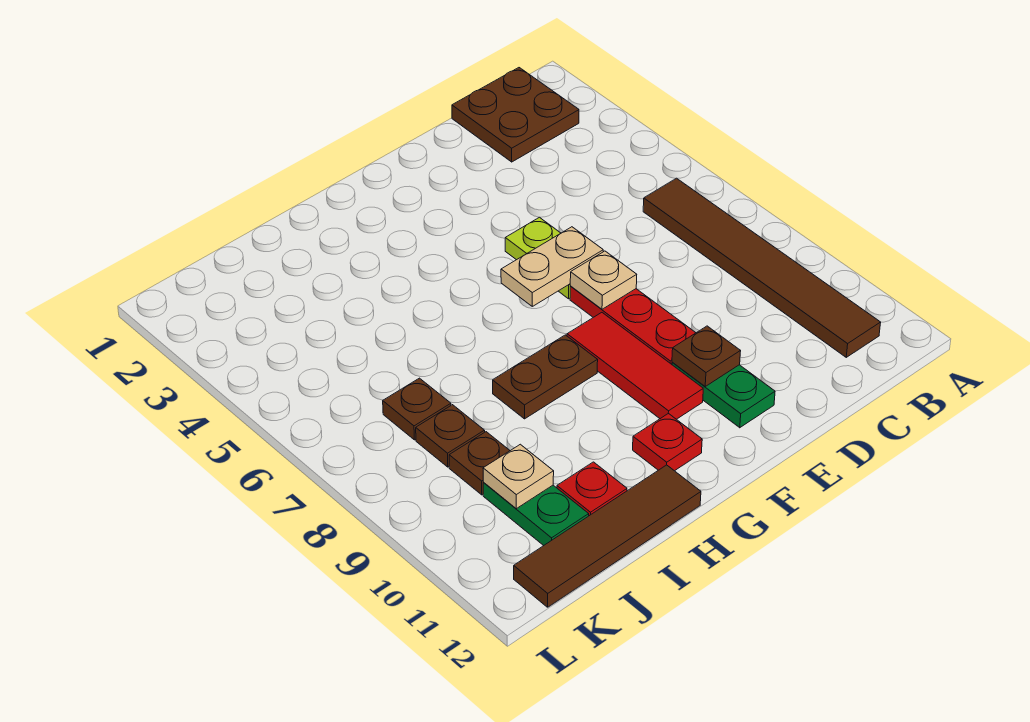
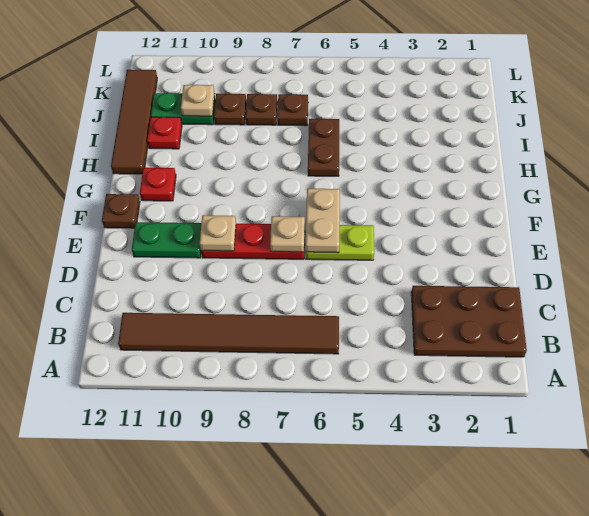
brown plate B1:C2 level 1 -> brown plate B1:C3 level 1
none -> tan plate E9 level 2
brown plate E10 level 2 -> brown plate F12 level 1
red tile F8:F10 level 1 -> none
brown plate G8:H8 level 1 -> brown plate H6:I6 level 1

